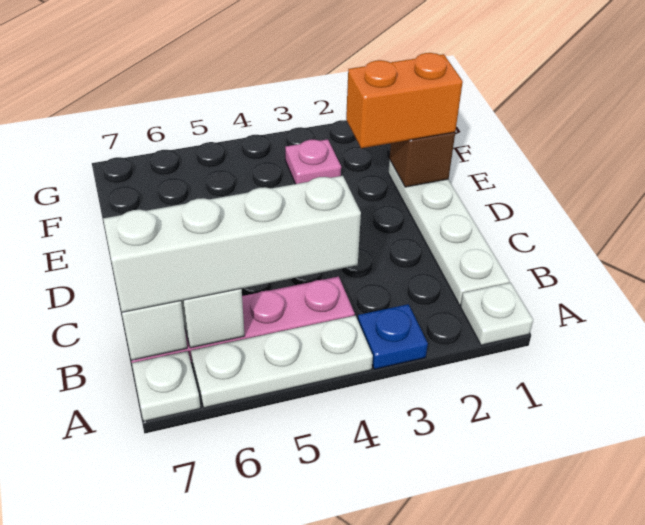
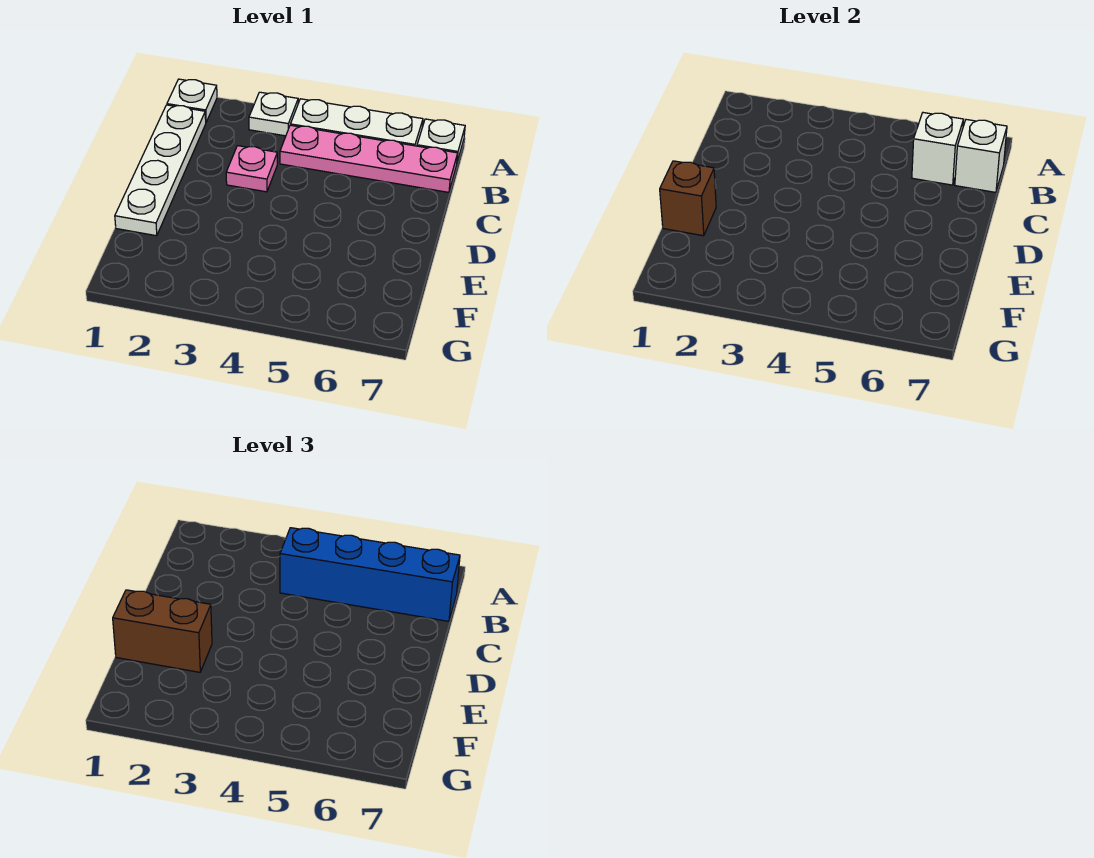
blue plate A3 level 1 -> white plate A3 level 1
white brick B4:B7 level 3 -> blue brick B4:B7 level 3
orange brick E1:E2 level 3 -> brown brick E1:E2 level 3
pink plate F3 level 1 -> pink plate C3 level 1

